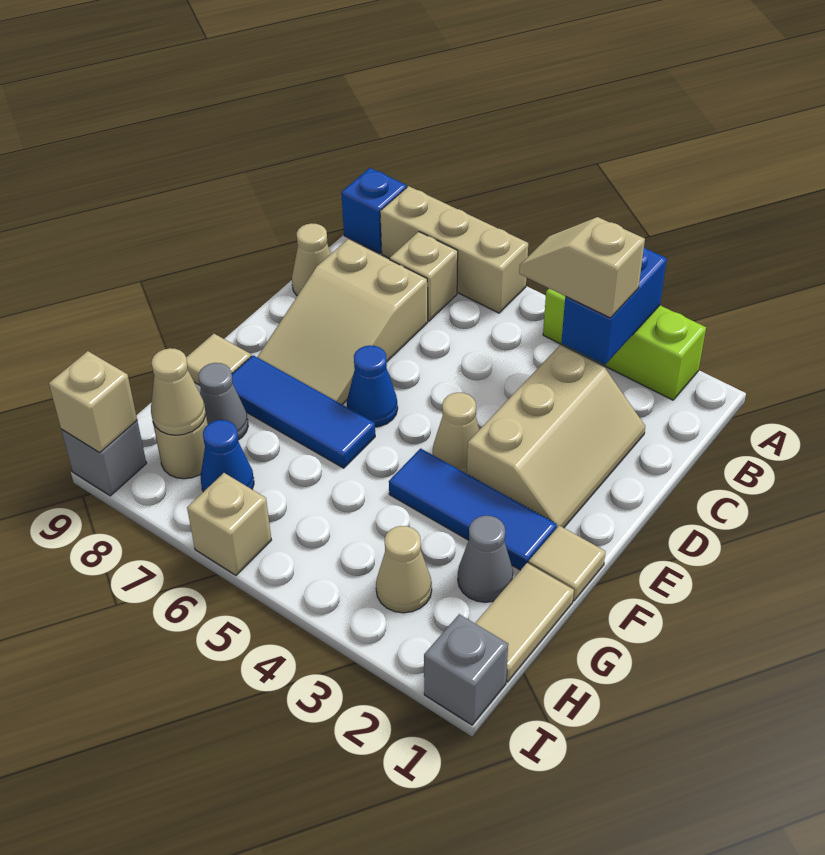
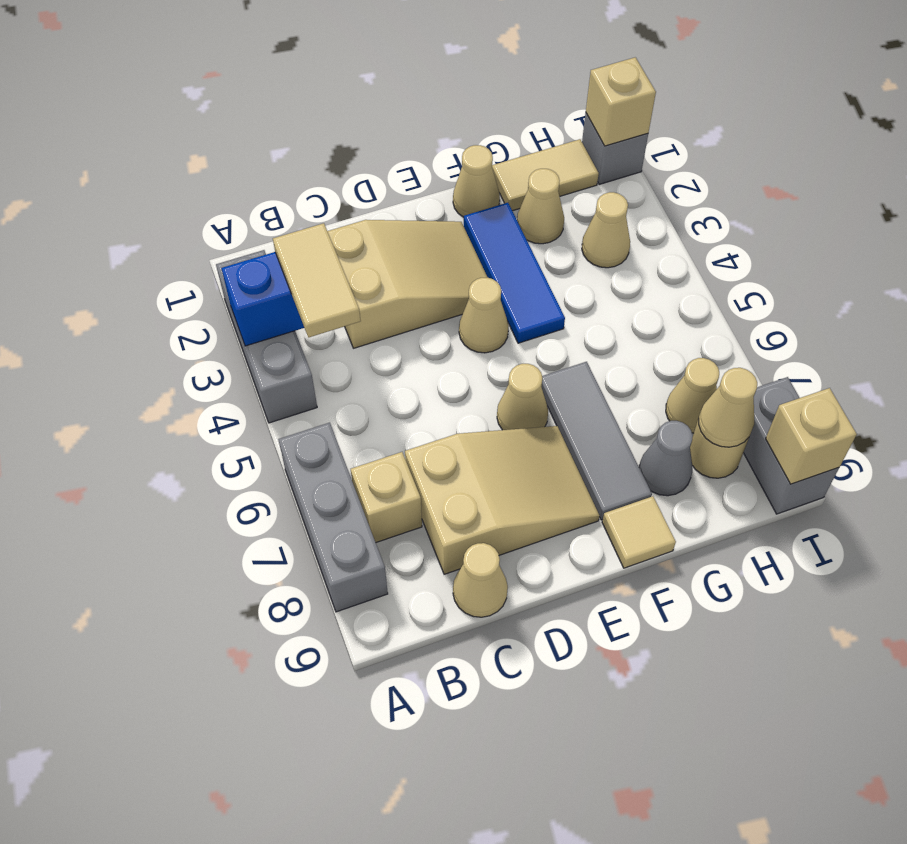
lime brick A2:A4 level 1 -> grey brick A2:A4 level 1
tan brick A6:A8 level 1 -> grey brick A6:A8 level 1
blue brick A9 level 1 -> none
tan slope B3:B4 level 3 top 3 -> tan tile B3:B4 level 3
tan slope C2:E3 level 1 top 3 -> tan slope C2:E3 level 1 top C
blue cone E6 level 1 -> tan cone E6 level 1
tan tile F1 level 1 -> tan cone F1 level 1
blue tile F6:F8 level 1 -> grey tile F6:F8 level 1
grey cone G2 level 1 -> tan cone G2 level 1
blue cone H7 level 1 -> tan cone H7 level 1
tan brick I6 level 1 -> tan brick I1 level 2
grey brick I9 level 1 -> grey brick I8:I9 level 1

